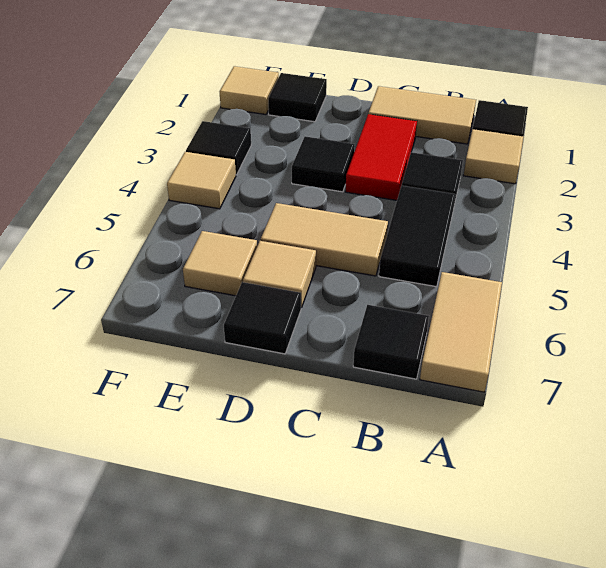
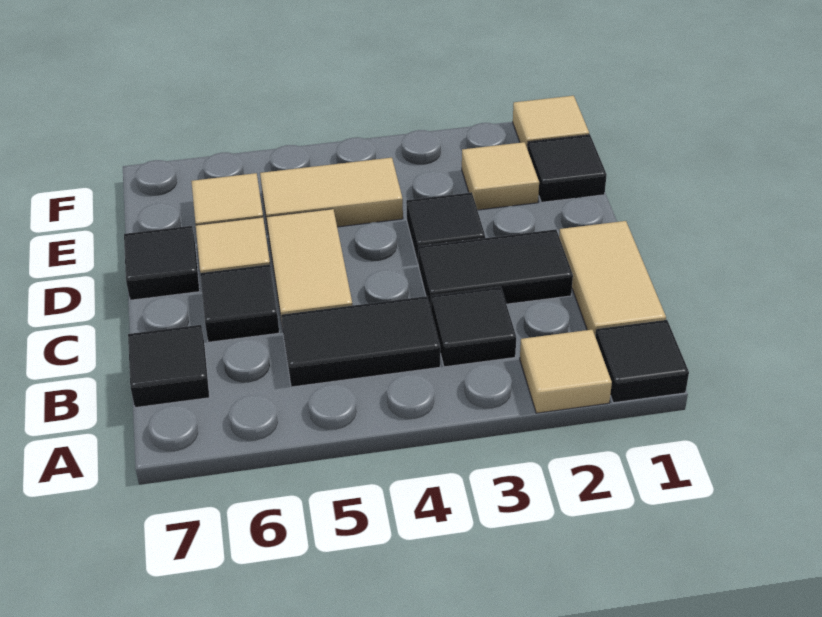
tan tile A6:A7 level 1 -> tan tile E4:E5 level 1
red tile C2:C3 level 1 -> black tile C2:C3 level 1
black tile F3 level 1 -> black tile C6 level 1
tan tile F4 level 1 -> tan tile E2 level 1

